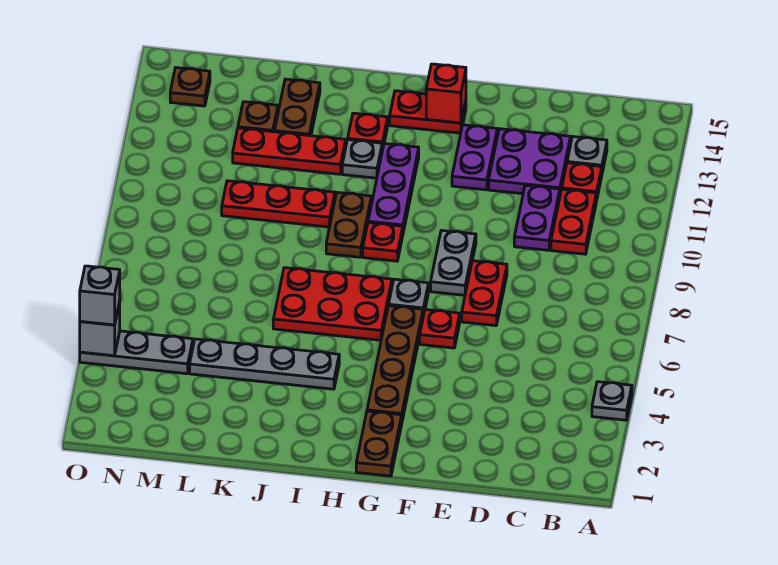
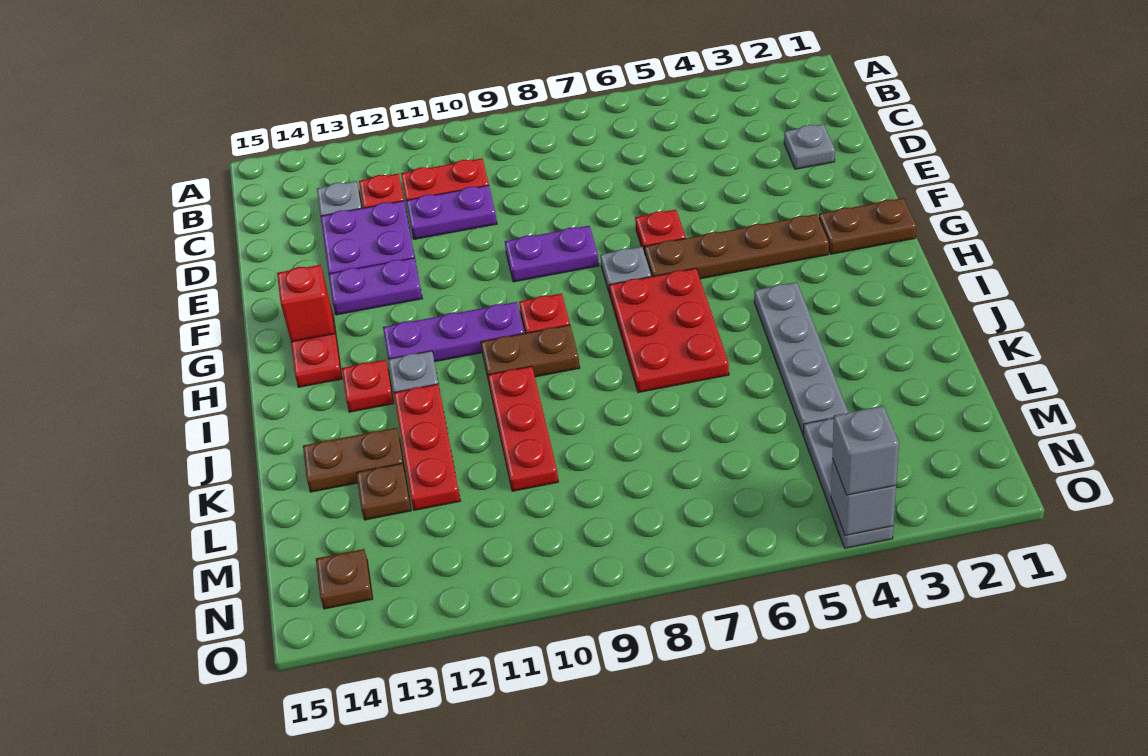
grey plate A4 level 1 -> grey plate D2 level 1
red plate E7:E8 level 1 -> none
grey plate F8:F9 level 1 -> purple plate F8:F9 level 1

